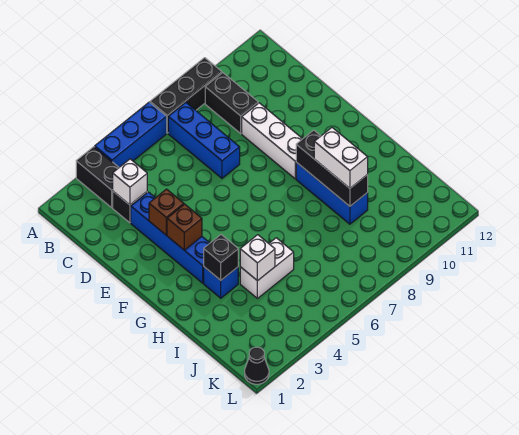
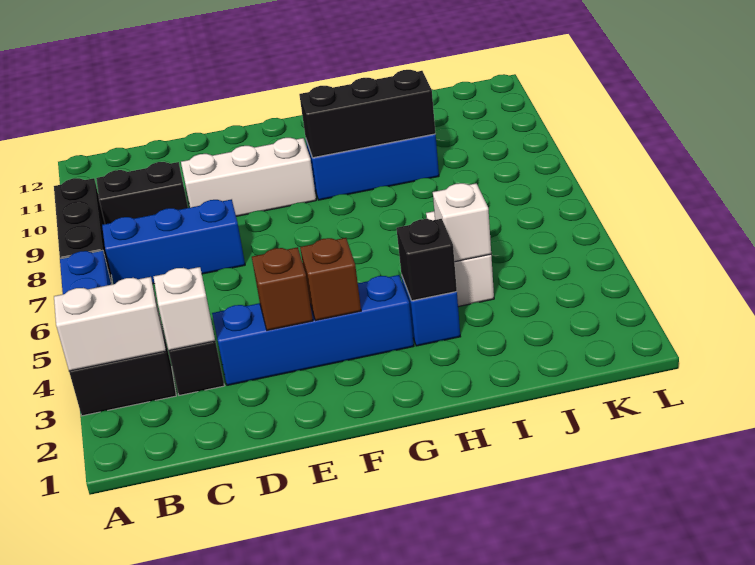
white brick H9:I9 level 3 -> white brick A3:B3 level 2
black cone L1 level 1 -> none

